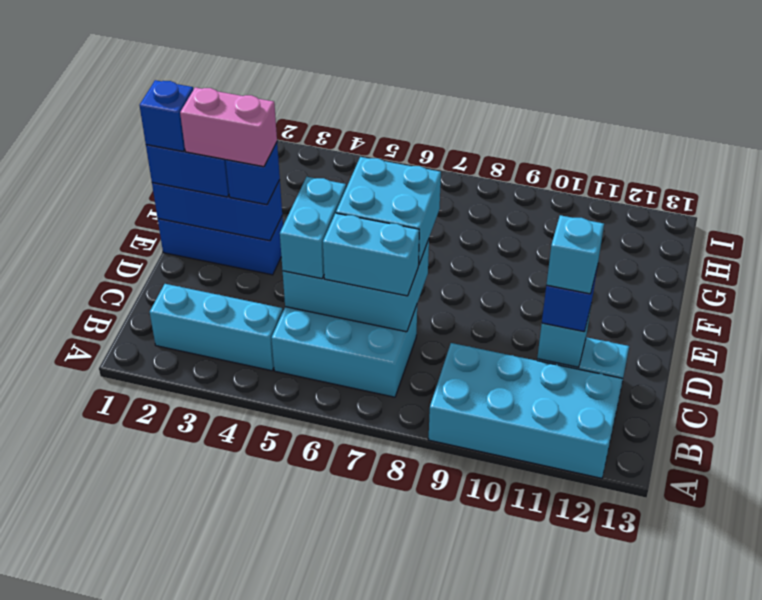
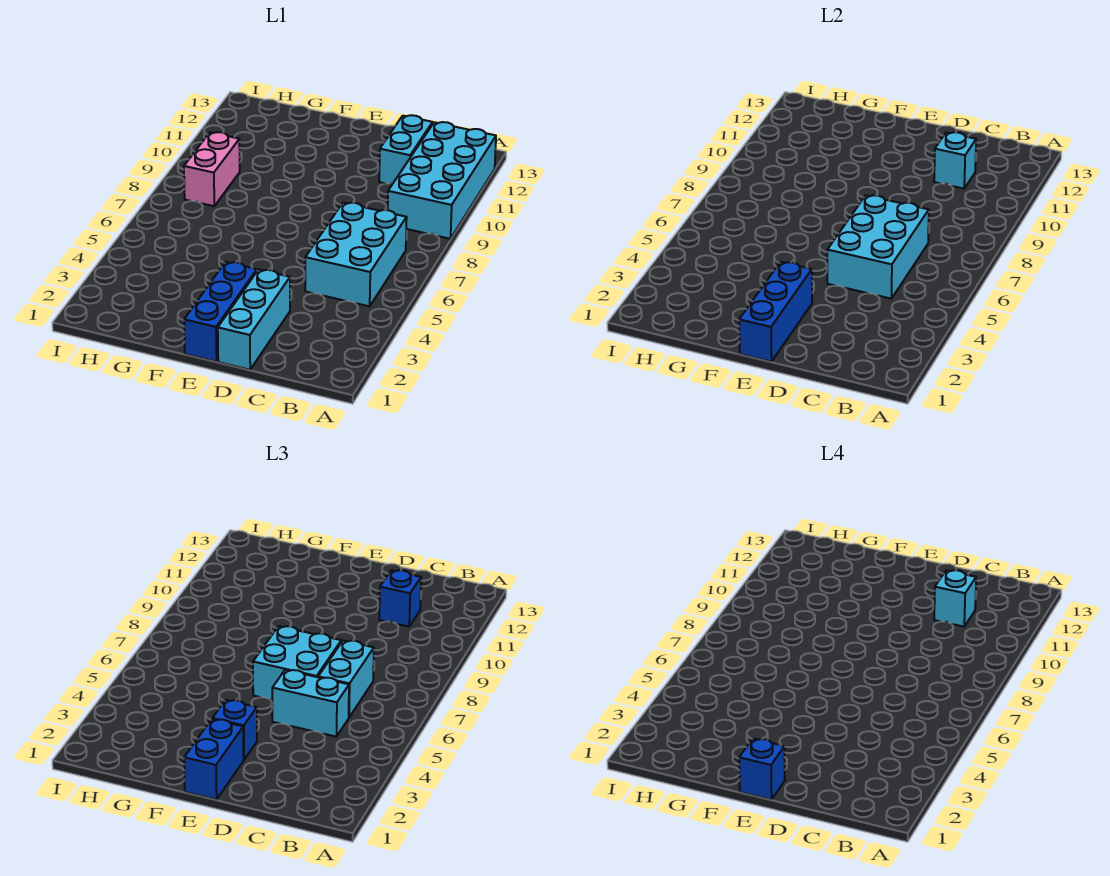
cyan brick B2:B4 level 1 -> cyan brick D1:D3 level 1
pink brick E2:E3 level 4 -> pink brick H8:H9 level 1

